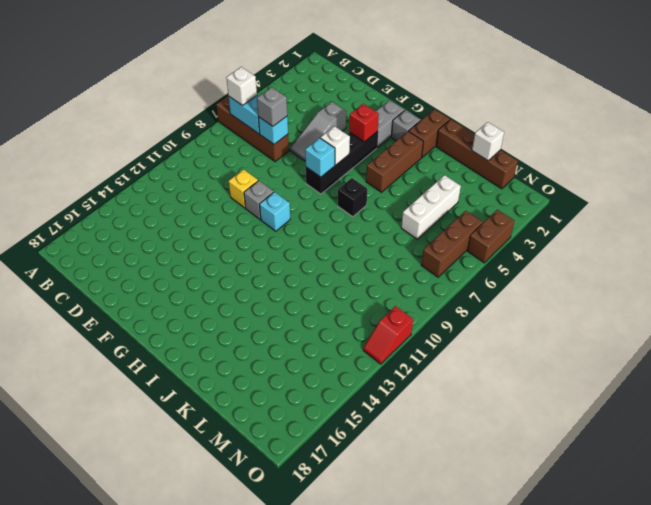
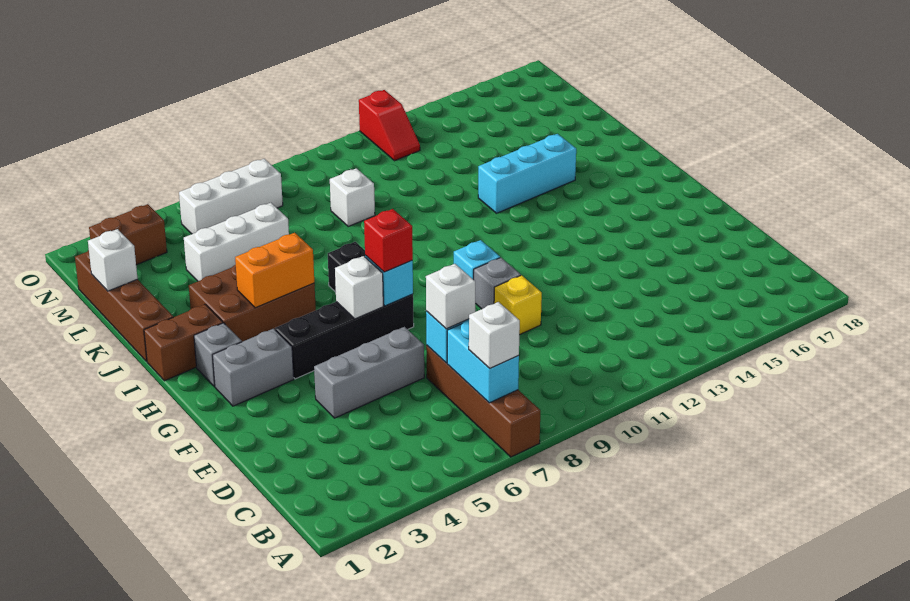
grey brick D7 level 3 -> white brick D7 level 3
grey slope E4:E6 level 1 top 4 -> grey brick E4:E6 level 1
red brick G4 level 2 -> red brick G7 level 3
brown brick I3:I5 level 1 -> brown brick I3:J5 level 1
none -> orange brick I4:I5 level 2
none -> cyan brick J13:J15 level 1
none -> white brick L9 level 1
brown brick N5:N7 level 1 -> white brick N5:N7 level 1
brown brick O4:O5 level 1 -> brown brick N2:N3 level 1
red slope O11:O12 level 1 top 11 -> red slope N12:O12 level 1 top O

